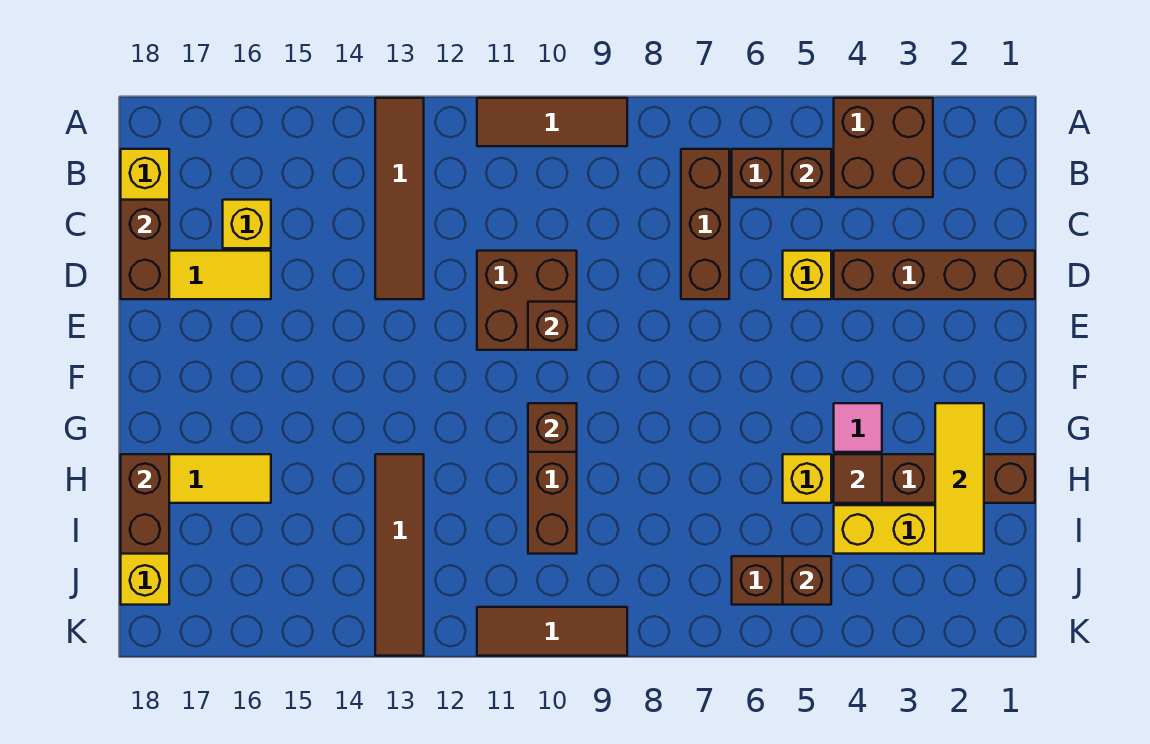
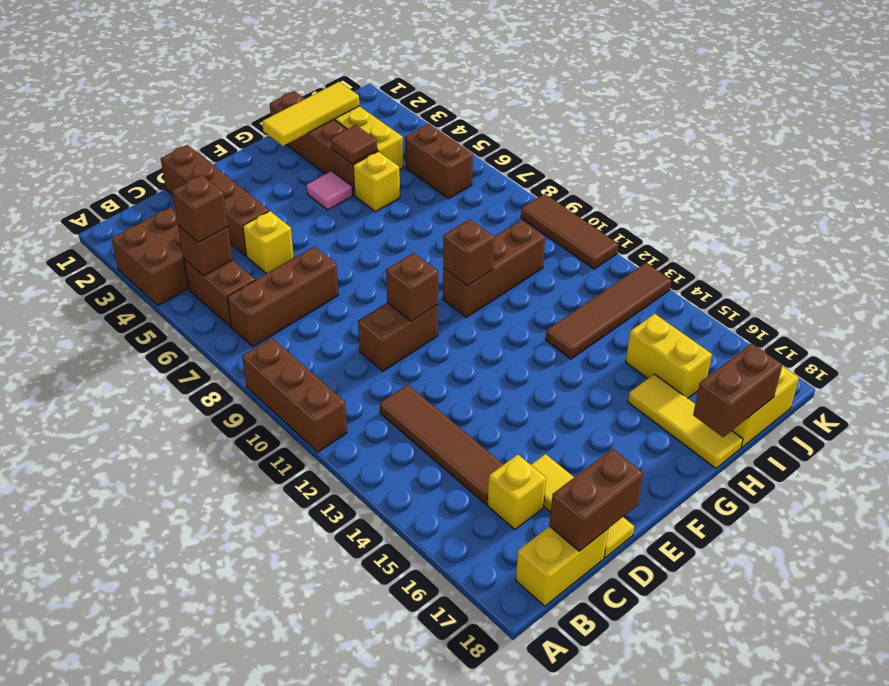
brown tile A9:A11 level 1 -> brown brick A9:A11 level 1
brown tile A13:D13 level 1 -> brown tile C12:C15 level 1
brown brick D10:E11 level 1 -> brown brick D10:E10 level 1
none -> yellow brick I15:I16 level 1
brown brick J5 level 2 -> brown brick B5 level 3

